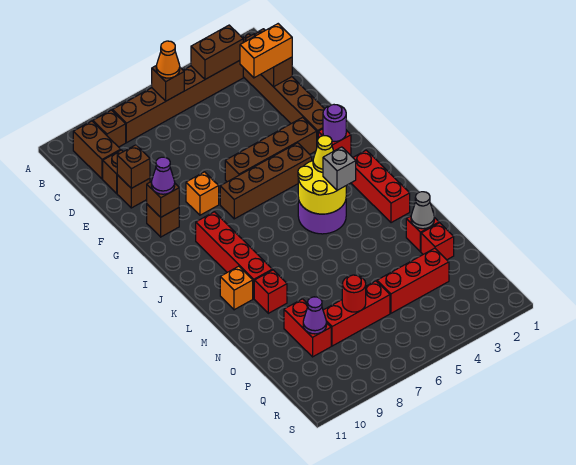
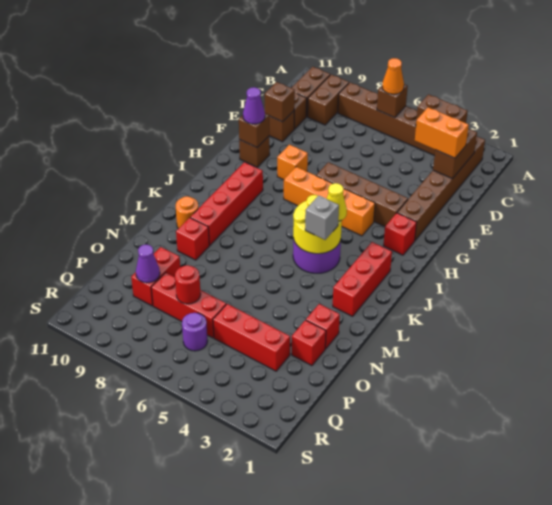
brown brick B9 level 1 -> brown brick B9:C9 level 1
purple round brick H2 level 2 -> purple round brick Q6 level 1
brown brick H4:H7 level 1 -> orange brick H4:H7 level 1
orange brick L10 level 1 -> orange round brick L10 level 1
grey cone N2 level 2 -> none

